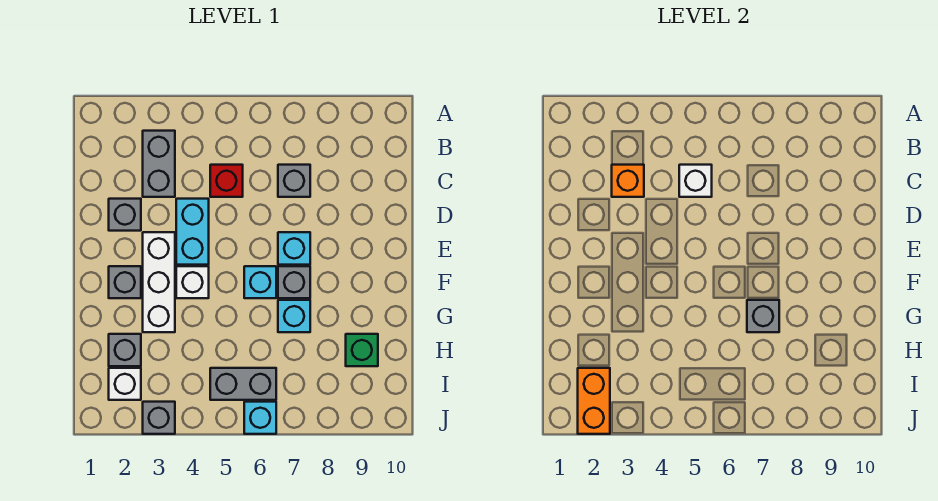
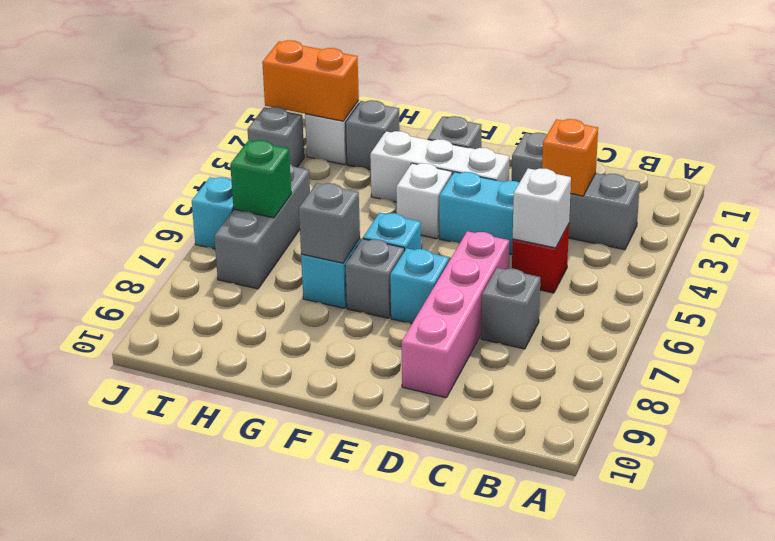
none -> pink brick D6:D9 level 1
green brick H9 level 1 -> green brick I6 level 2
grey brick I5:I6 level 1 -> grey brick I5:I7 level 1

